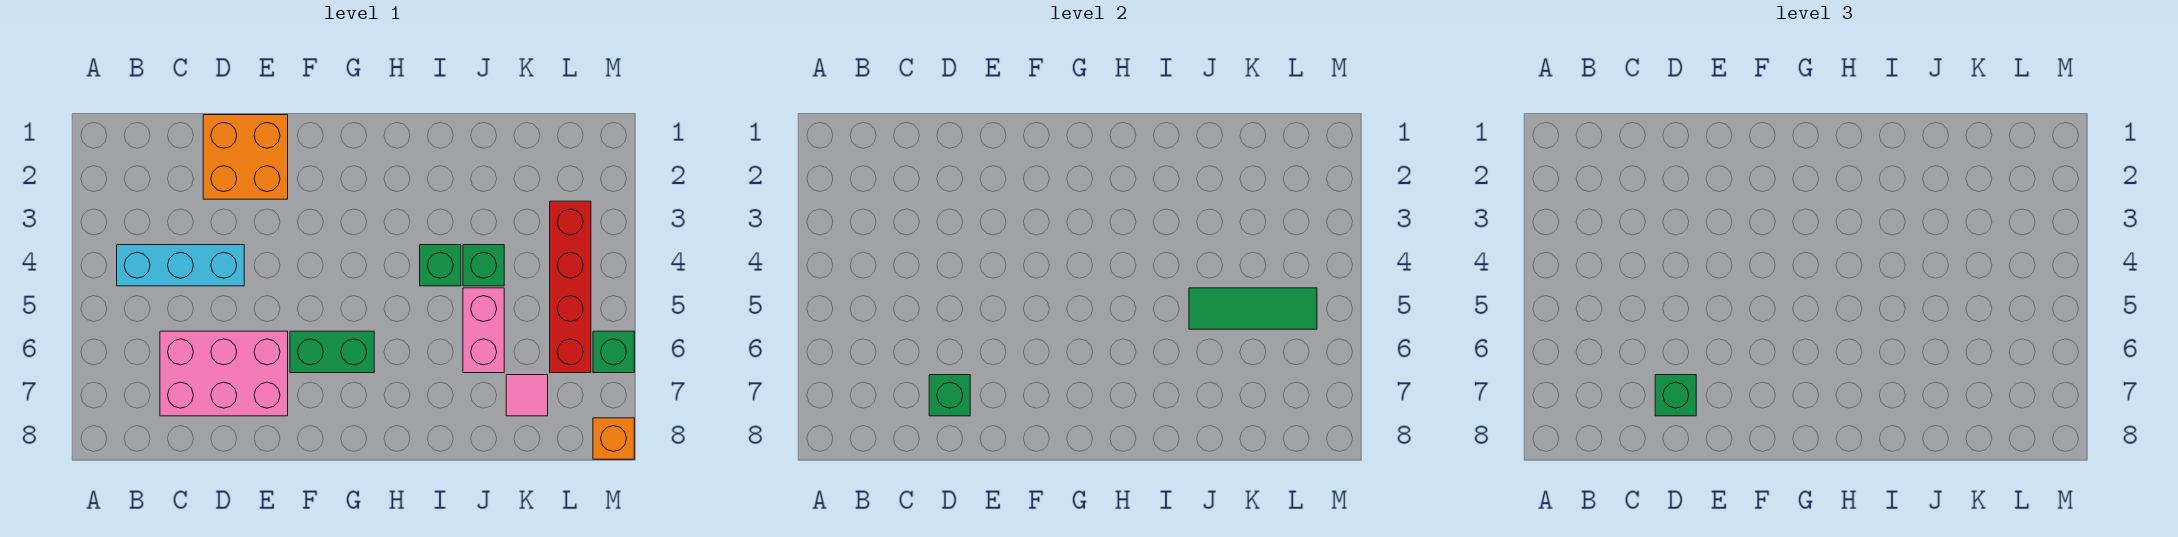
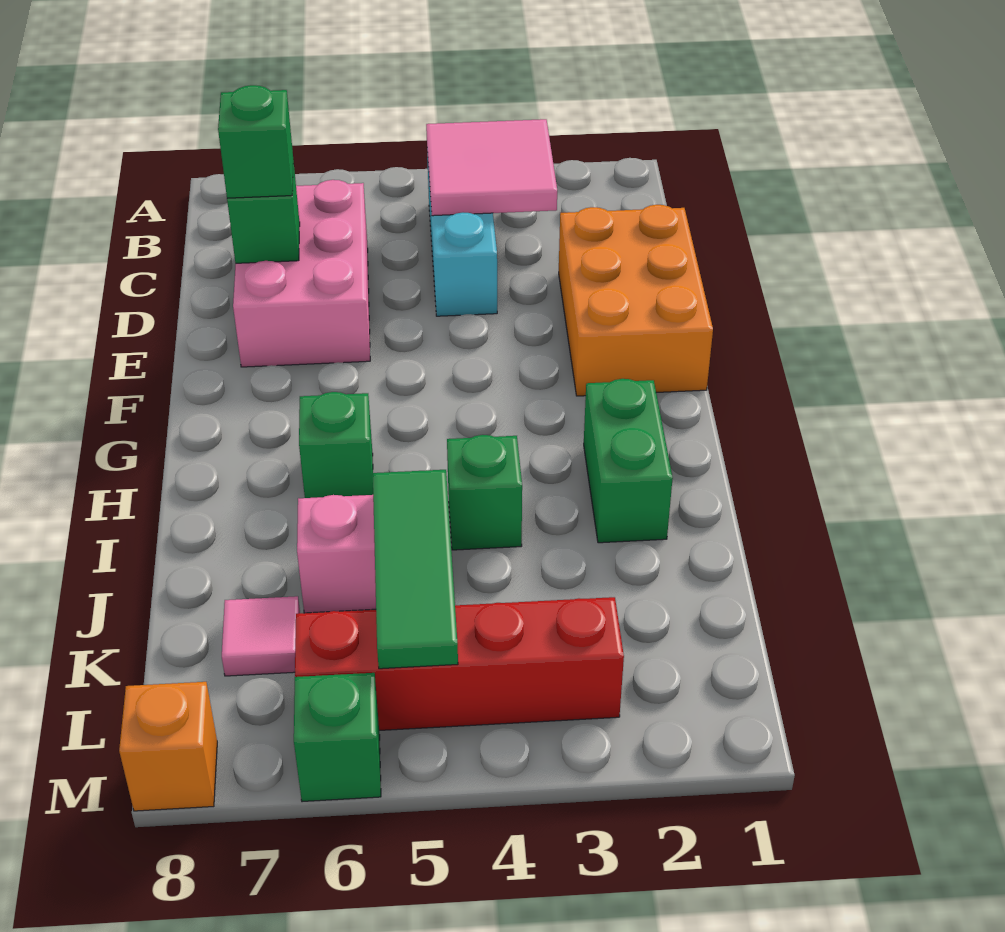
none -> pink tile B3:C4 level 2
orange brick D1:E2 level 1 -> orange brick D1:F2 level 1
green brick F6:G6 level 1 -> green brick H2:I2 level 1
green brick J4 level 1 -> green brick H6 level 1

